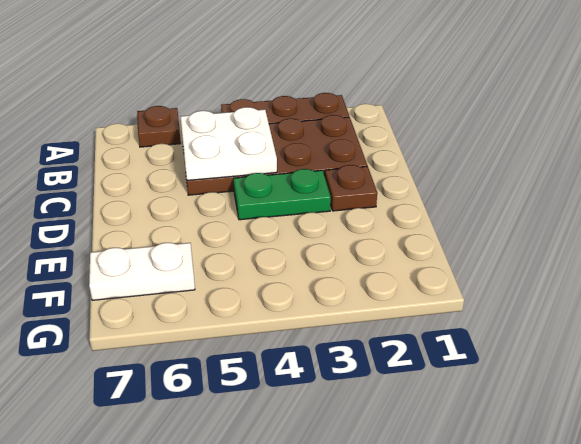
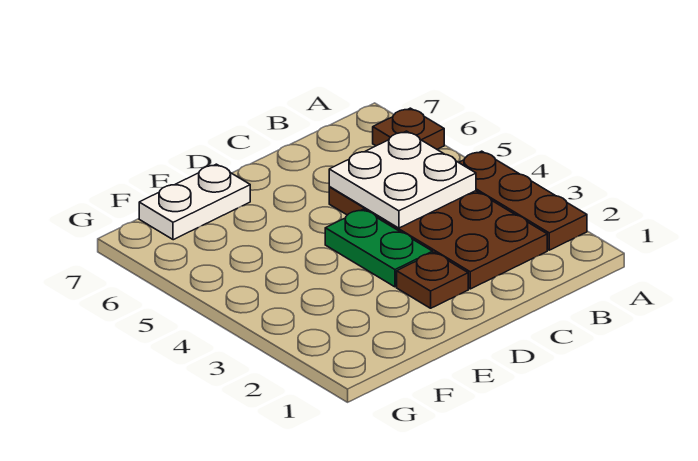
white plate F6:F7 level 1 -> white plate E7:F7 level 1

